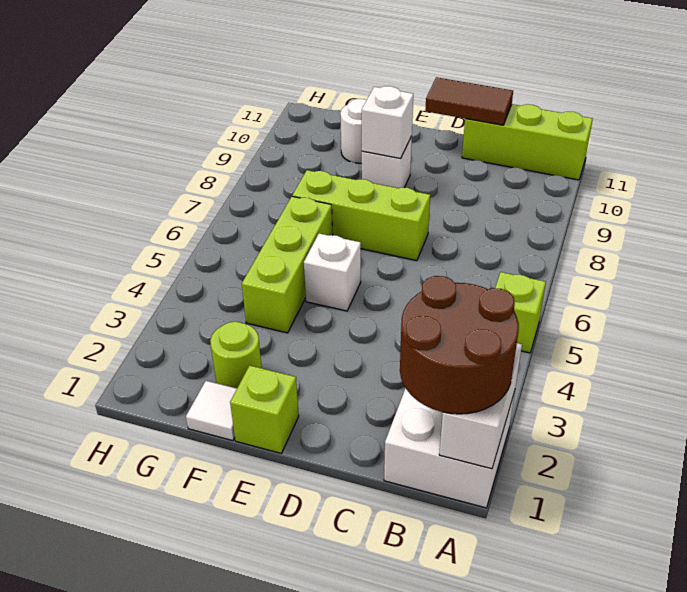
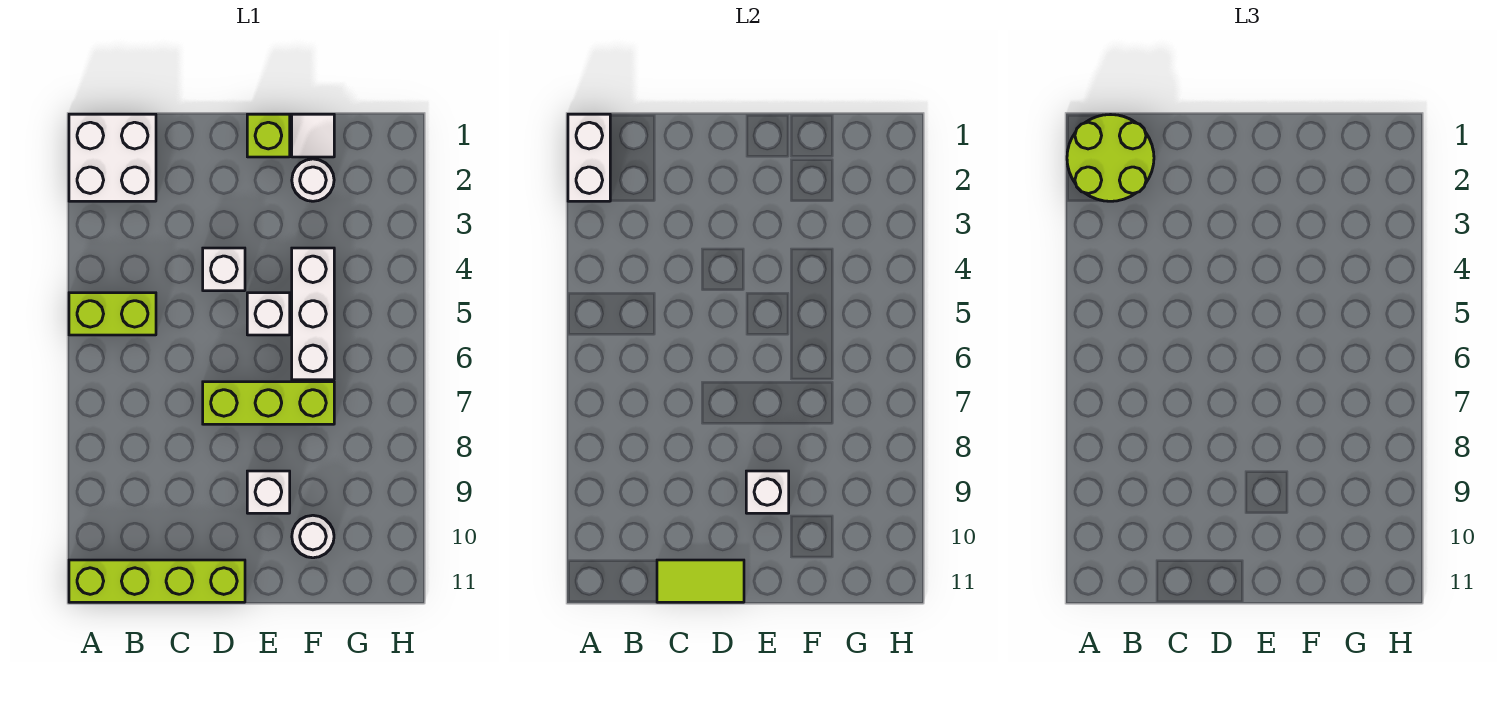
brown round brick A1:B2 level 3 -> lime round brick A1:B2 level 3
lime brick A5 level 1 -> lime brick A5:B5 level 1
lime brick A11:C11 level 1 -> lime brick A11:D11 level 1
brown tile C11:D11 level 2 -> lime tile C11:D11 level 2
none -> white brick D4 level 1
lime round brick F2 level 1 -> white round brick F2 level 1
lime brick F4:F6 level 1 -> white brick F4:F6 level 1

